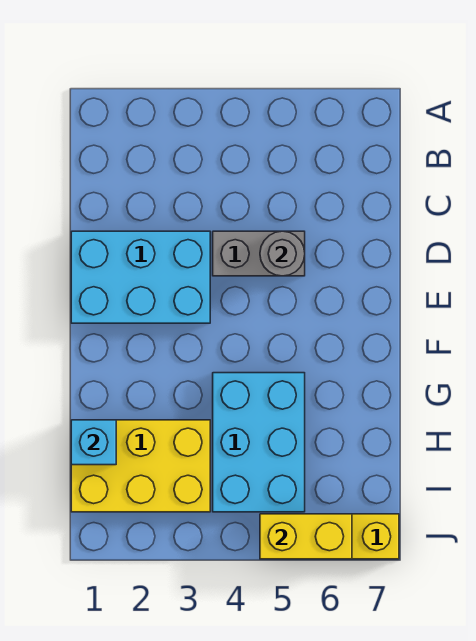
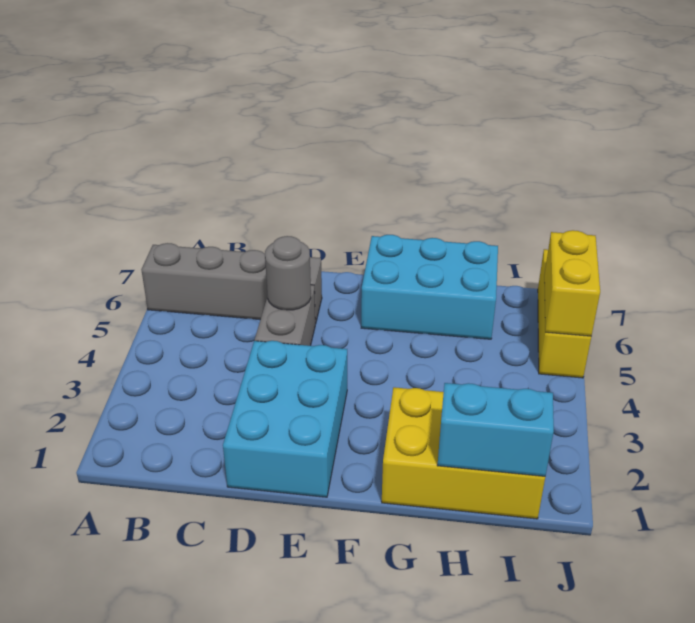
none -> grey brick A6:D6 level 1
cyan brick G4:I5 level 1 -> cyan brick F6:H7 level 1
yellow brick H1:I3 level 1 -> yellow brick G1:I2 level 1
cyan brick H1 level 2 -> cyan brick H1:I1 level 2

